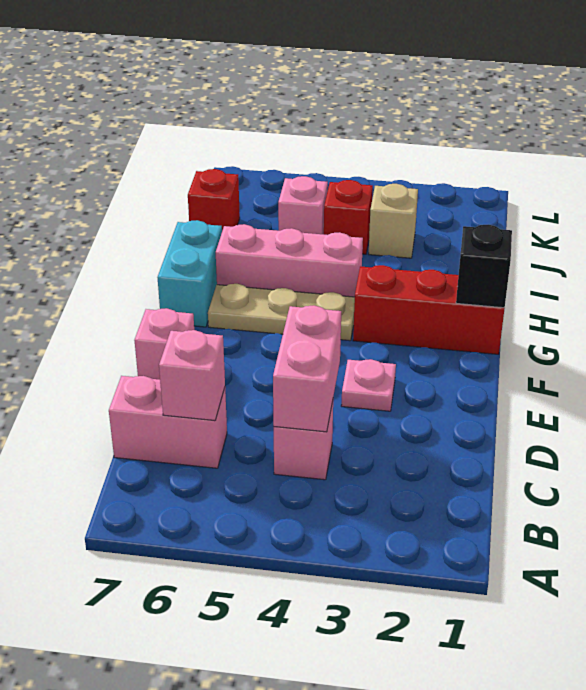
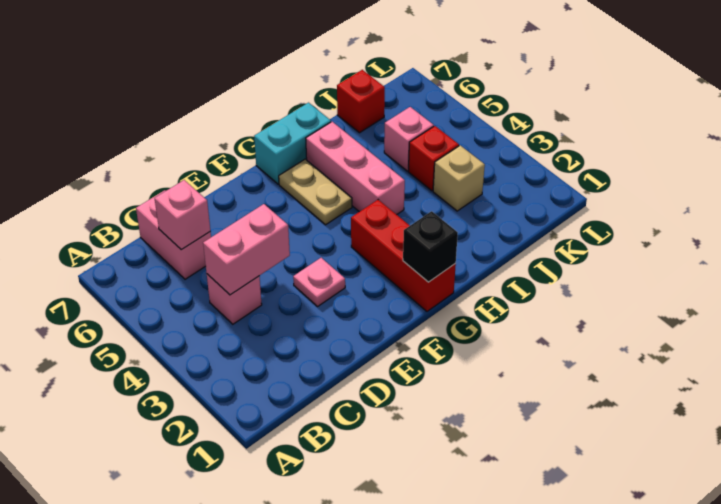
pink brick E7 level 1 -> none
tan plate G4:G6 level 1 -> tan plate G5:G6 level 1

